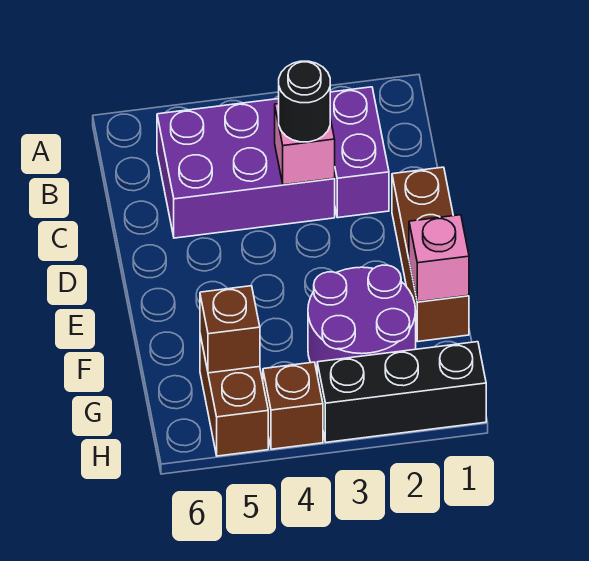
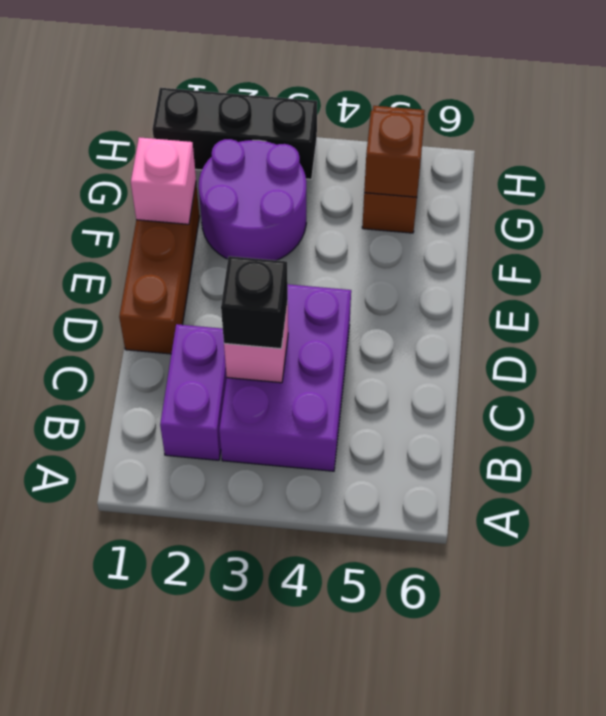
purple brick B3:C5 level 1 -> purple brick B3:D4 level 1
black round brick C3 level 3 -> black brick C3 level 3
brown brick H4 level 1 -> none

